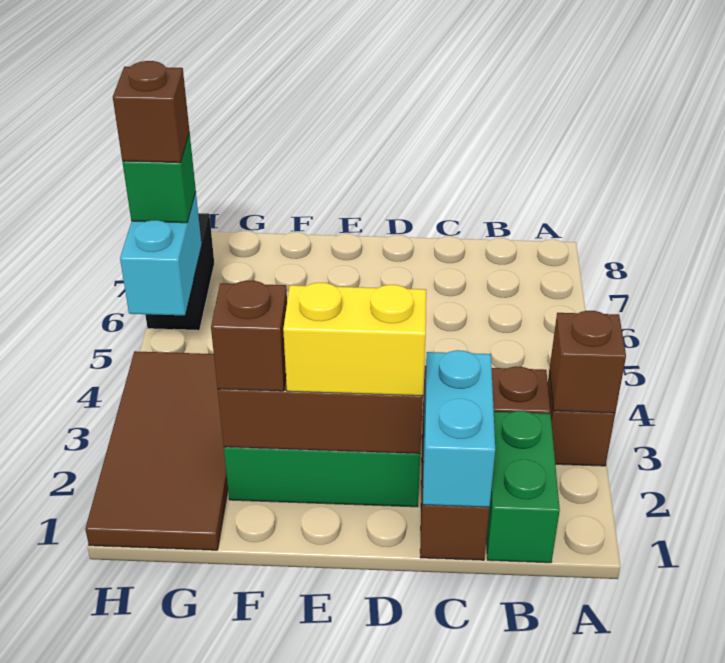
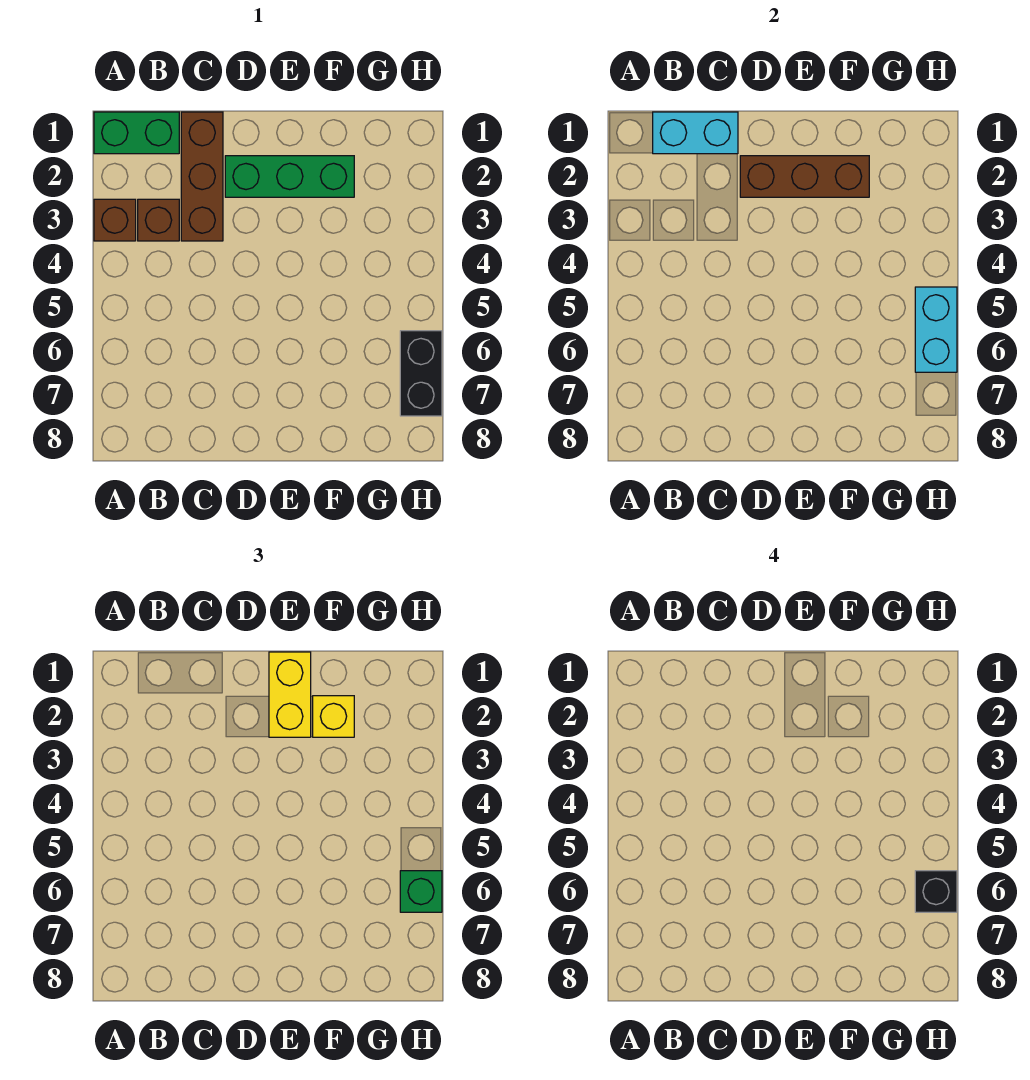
brown brick A3 level 2 -> none
green brick B1:B2 level 1 -> green brick A1:B1 level 1
cyan brick C1:C2 level 2 -> cyan brick B1:C1 level 2
yellow brick D2:E2 level 3 -> yellow brick E1:E2 level 3
brown brick F2 level 3 -> yellow brick F2 level 3
brown tile G1:H4 level 1 -> none
brown brick H6 level 4 -> black brick H6 level 4

